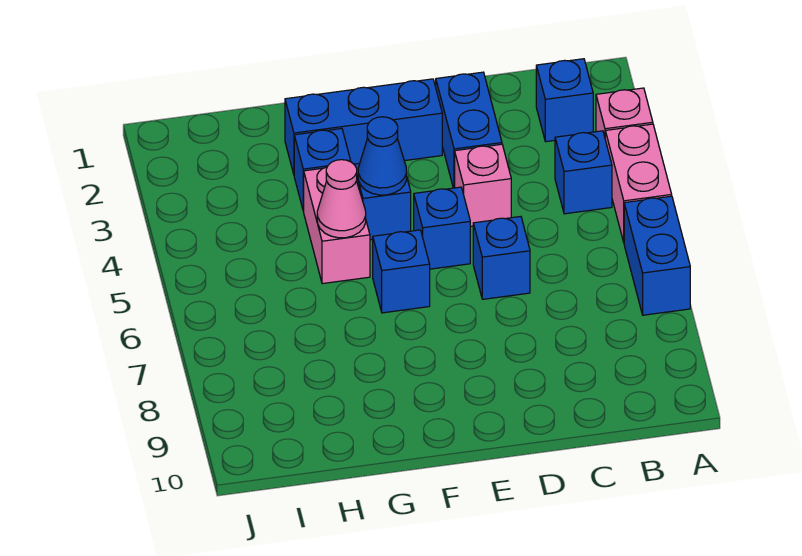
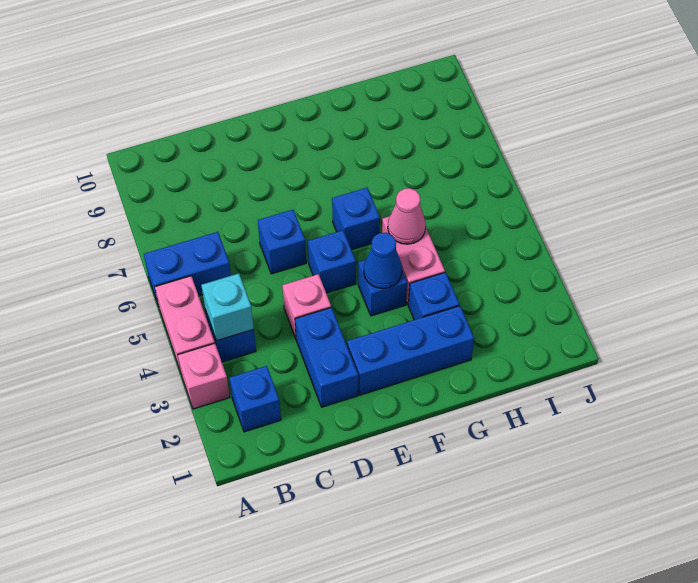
blue brick A6:A7 level 1 -> blue brick A6:B6 level 1
none -> cyan brick B4 level 2

